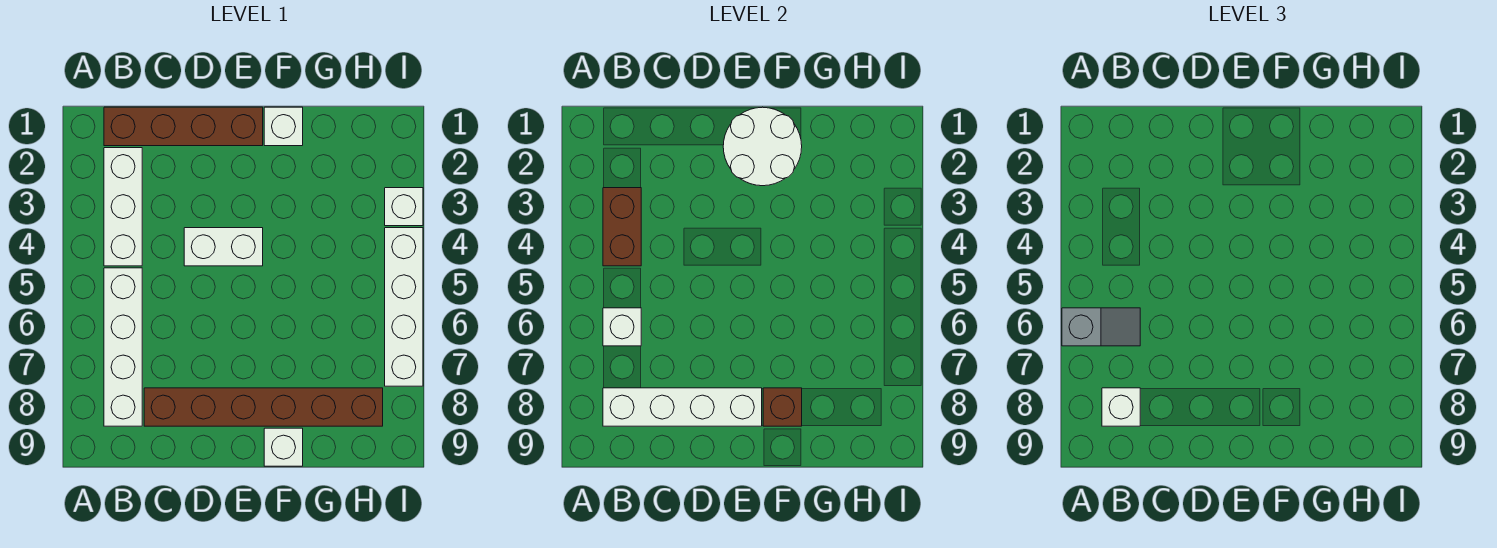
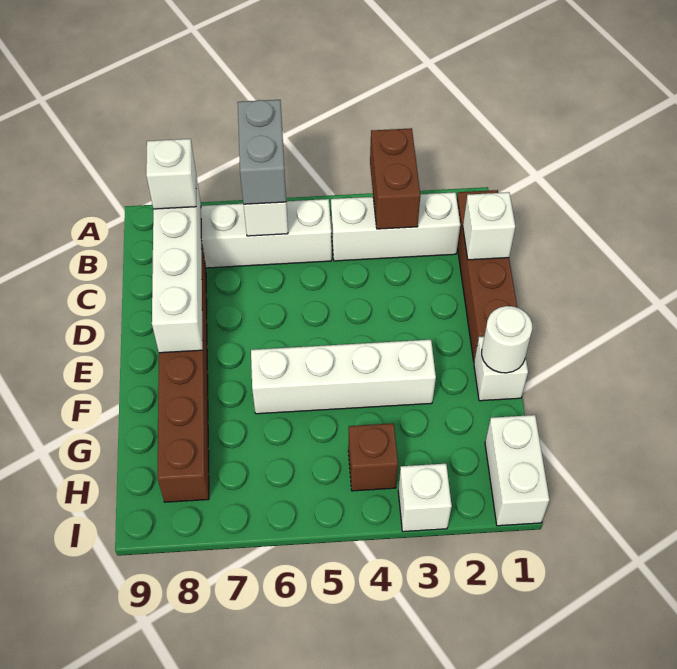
grey slope A6:B6 level 3 top A -> grey brick A6:B6 level 3
brown brick B3:B4 level 2 -> brown brick A3:B3 level 2
white brick D4:E4 level 1 -> white brick H1:I1 level 1
white round brick E1:F2 level 2 -> white round brick F1 level 2
brown brick F8 level 2 -> brown brick H4 level 1
white brick F9 level 1 -> white brick C1 level 2
white brick I4:I7 level 1 -> white brick F3:F6 level 1

